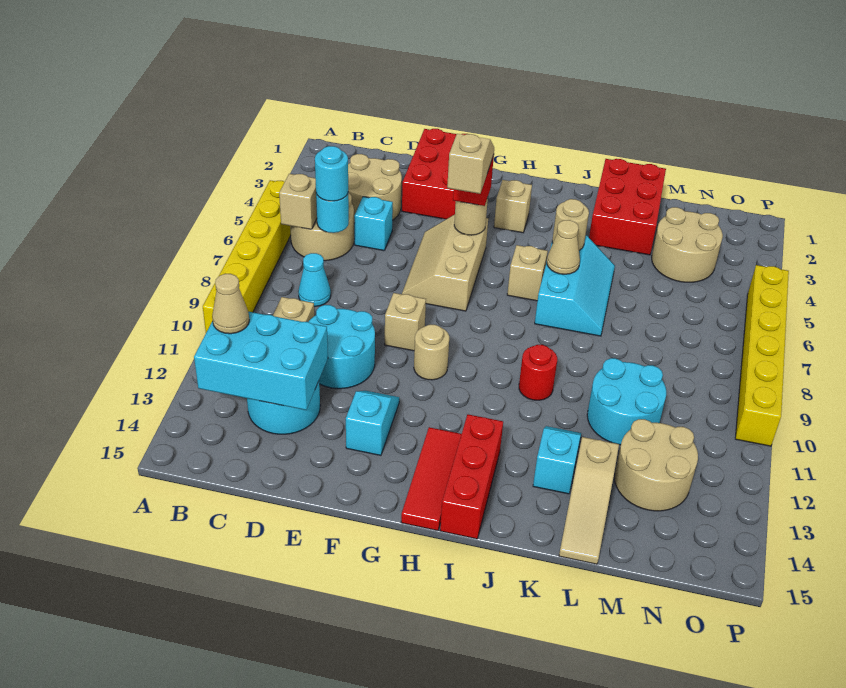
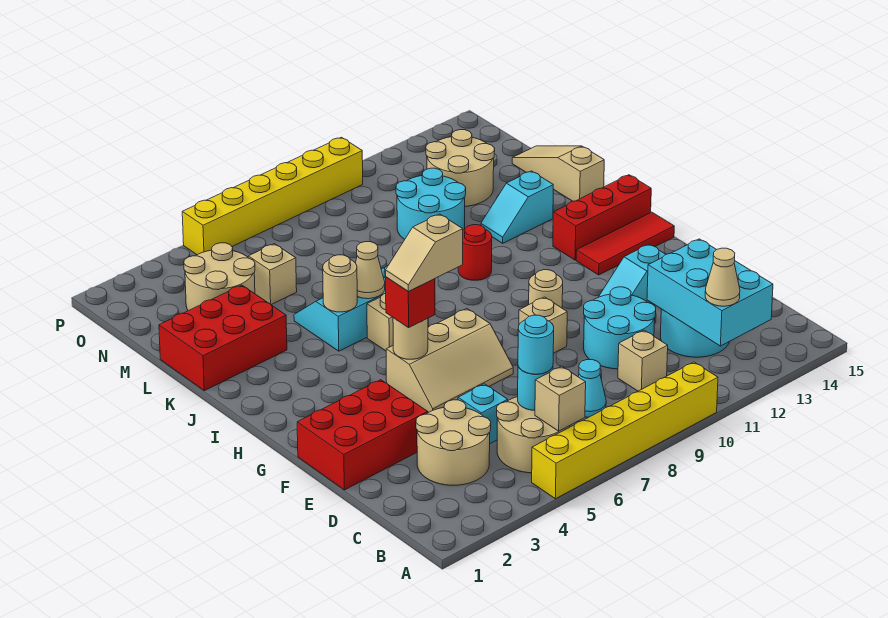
tan brick H3 level 1 -> tan brick M5 level 1
tan slope L13:L15 level 1 top 13 -> tan slope K15:M15 level 1 top K

